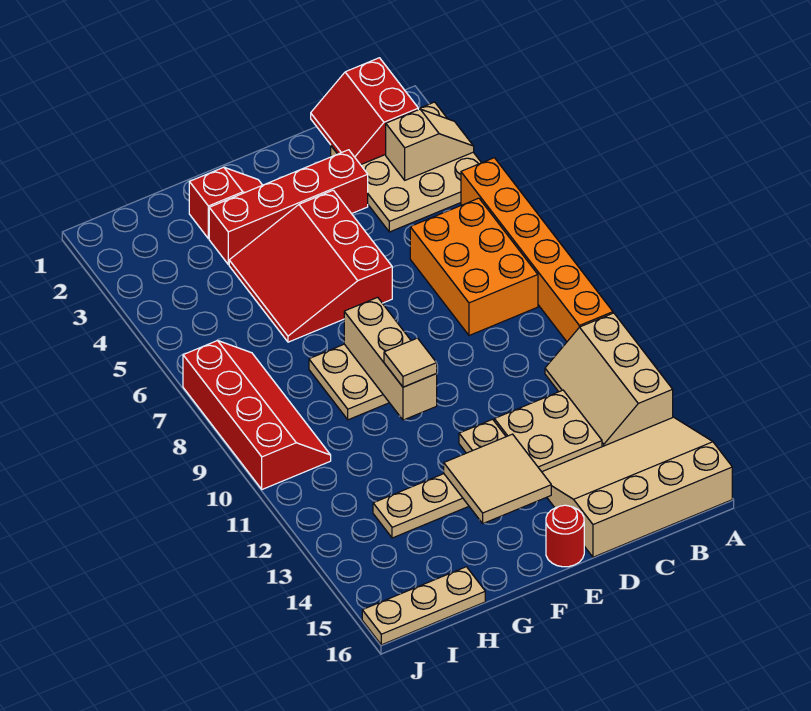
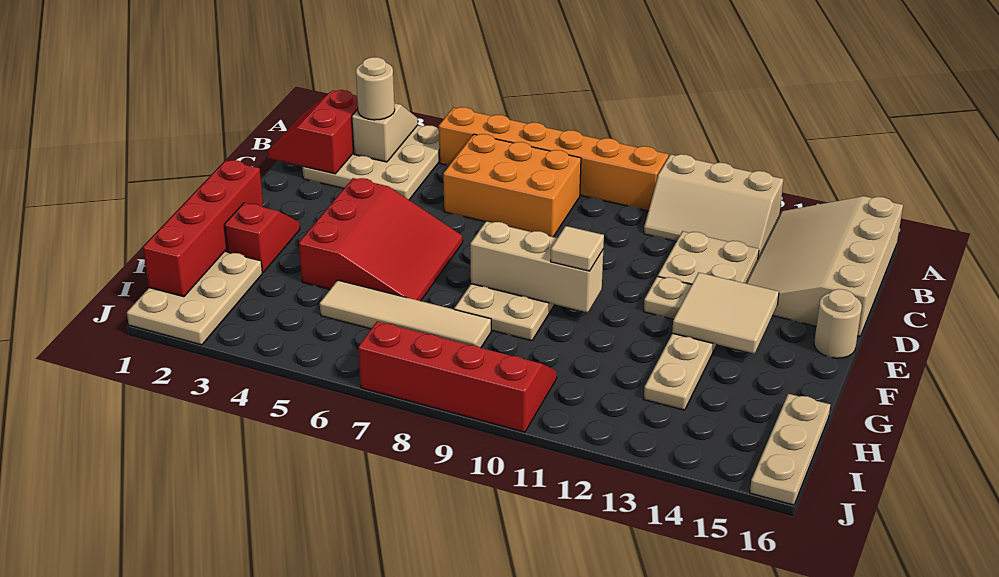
red slope B1:C2 level 2 top B -> red slope B1:C2 level 2 top 2
none -> tan round brick B3 level 3
red brick D3:G3 level 1 -> red brick F1:I1 level 2
red slope E4:G6 level 1 top E -> red slope E4:G6 level 1 top 4
red round brick E16 level 1 -> tan round brick E16 level 1
none -> tan plate H1:J2 level 1
none -> tan tile H5:H8 level 1

